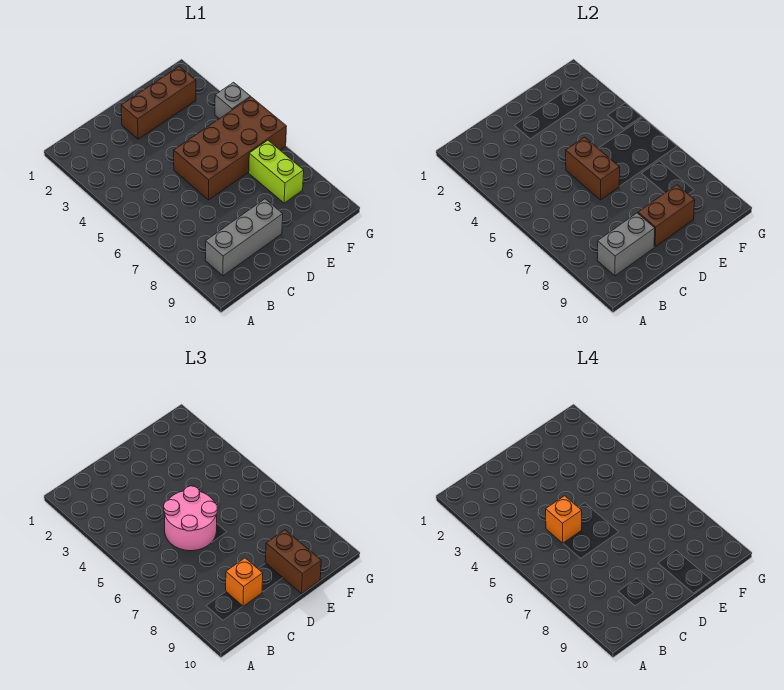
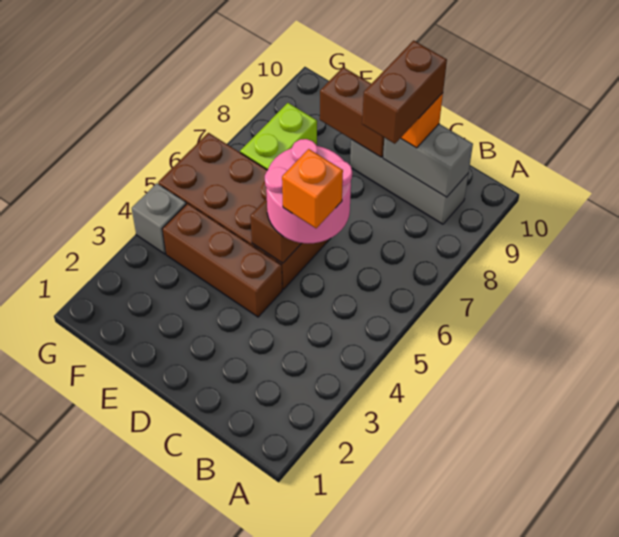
brown brick D2:F2 level 1 -> brown brick D4:F4 level 1
brown brick E9:E10 level 3 -> brown brick C8:C9 level 4

